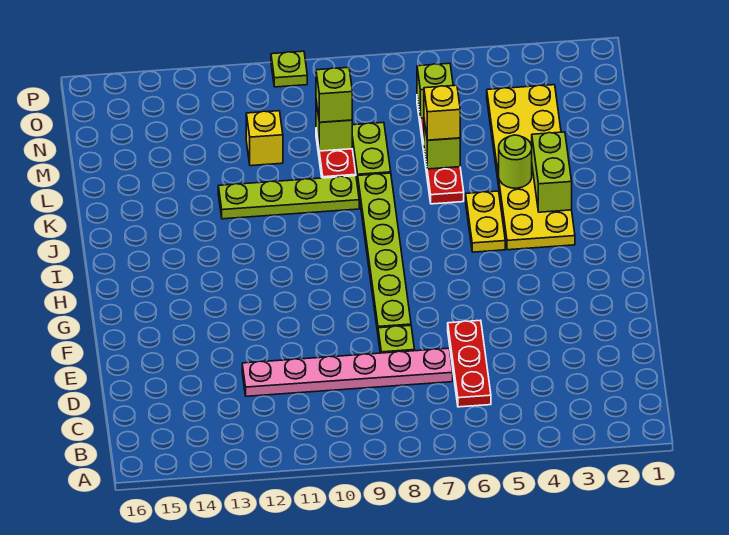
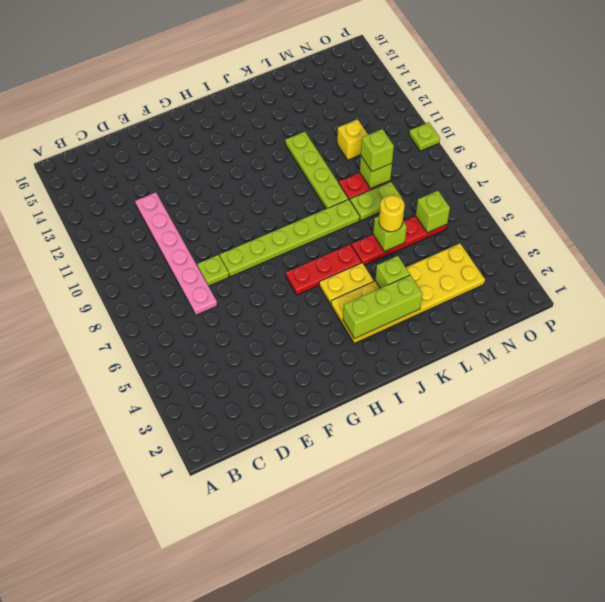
red plate C6:E6 level 1 -> red plate H6:J6 level 1
lime brick J3:K3 level 2 -> lime brick I3:K3 level 2
lime round brick K4 level 2 -> lime brick K4 level 2
yellow brick L6 level 3 -> yellow round brick L6 level 3

